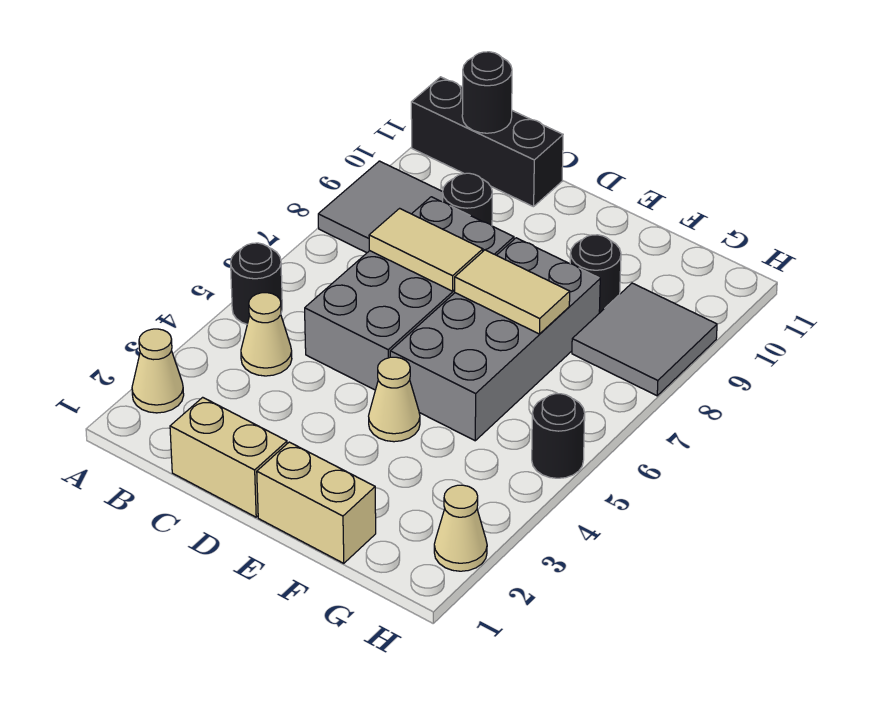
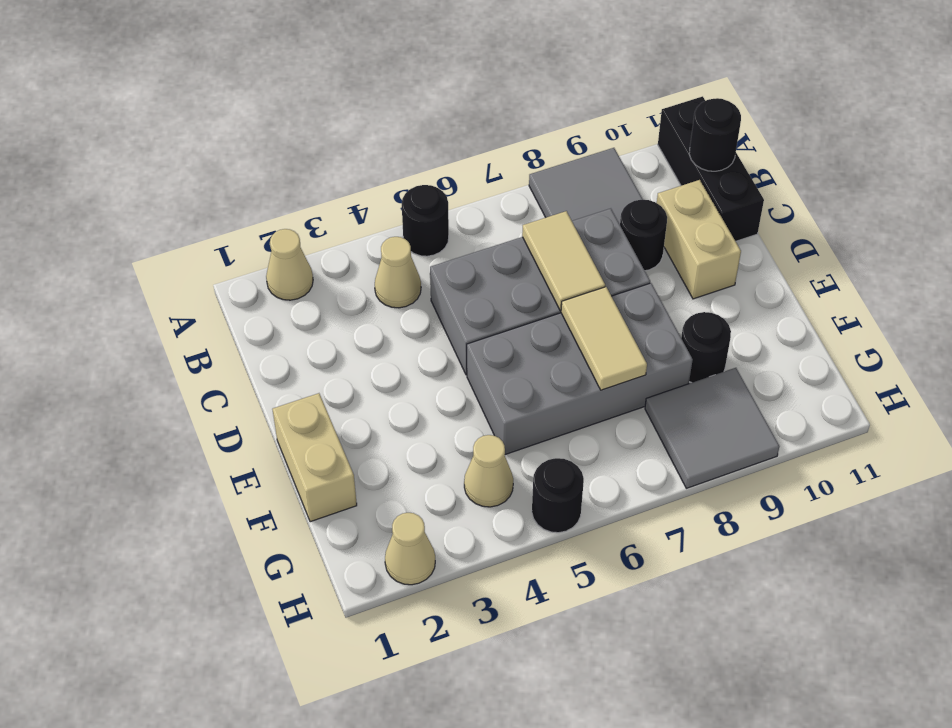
tan brick C1:D1 level 1 -> tan brick C10:D10 level 1
tan cone E4 level 1 -> tan cone G4 level 1

